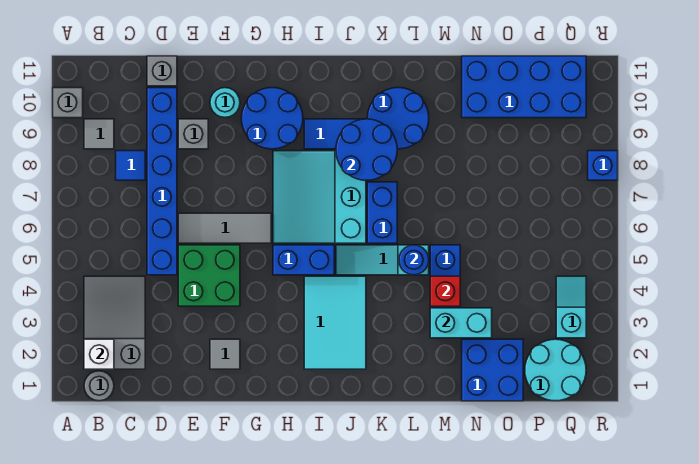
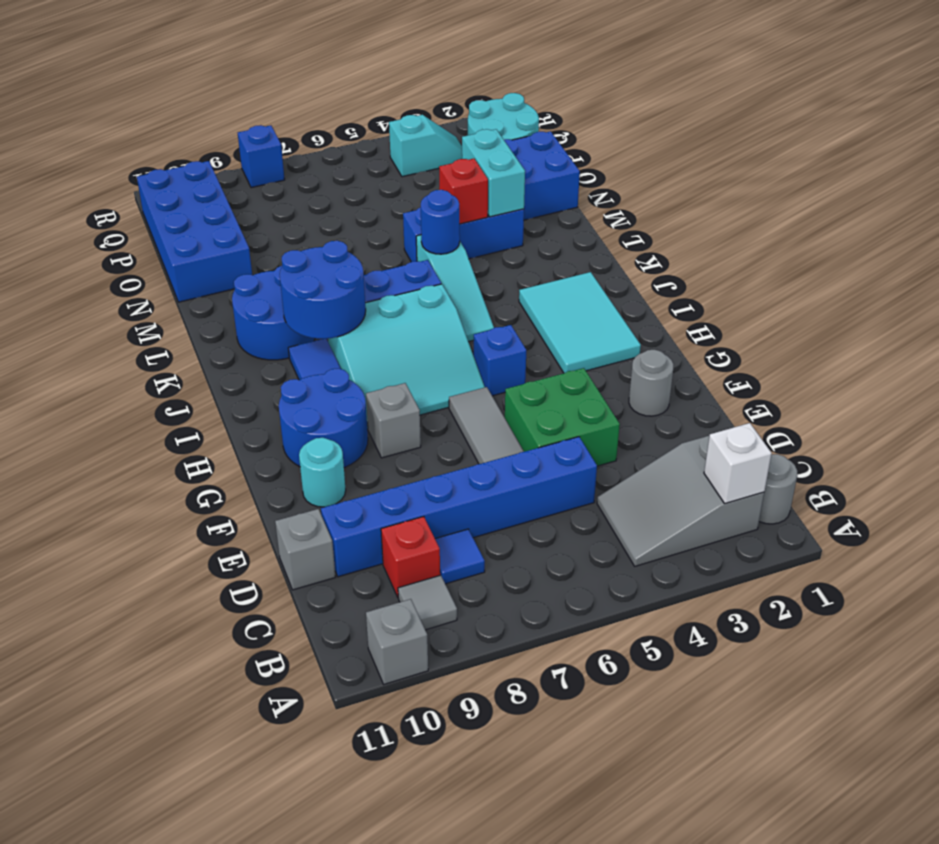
none -> red brick C9 level 1
grey brick E9 level 1 -> grey brick G8 level 1
grey tile F2 level 1 -> grey round brick F2 level 1
blue brick H5:I5 level 1 -> blue brick H5 level 1
cyan tile I2:J4 level 1 -> cyan tile H2:J3 level 1
cyan slope Q3:Q4 level 1 top 3 -> cyan slope Q3:Q4 level 1 top 4

